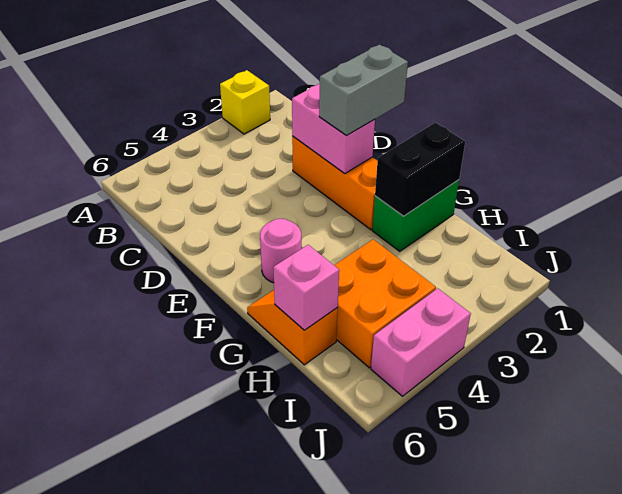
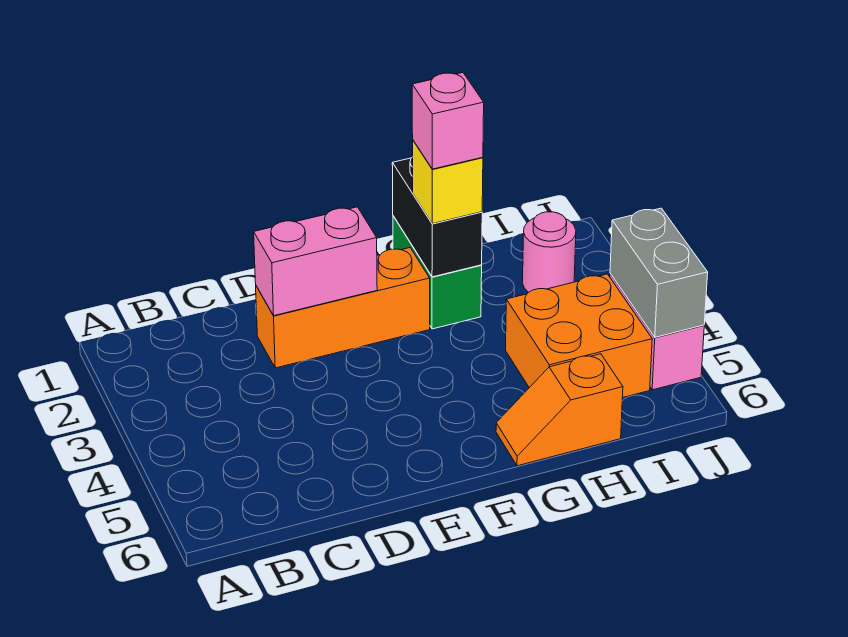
yellow brick A2 level 1 -> yellow brick G2 level 3
grey brick E1:E2 level 3 -> grey brick J4:J5 level 2
pink round brick F5 level 1 -> pink round brick I2 level 1
pink brick H6 level 2 -> pink brick G2 level 4

